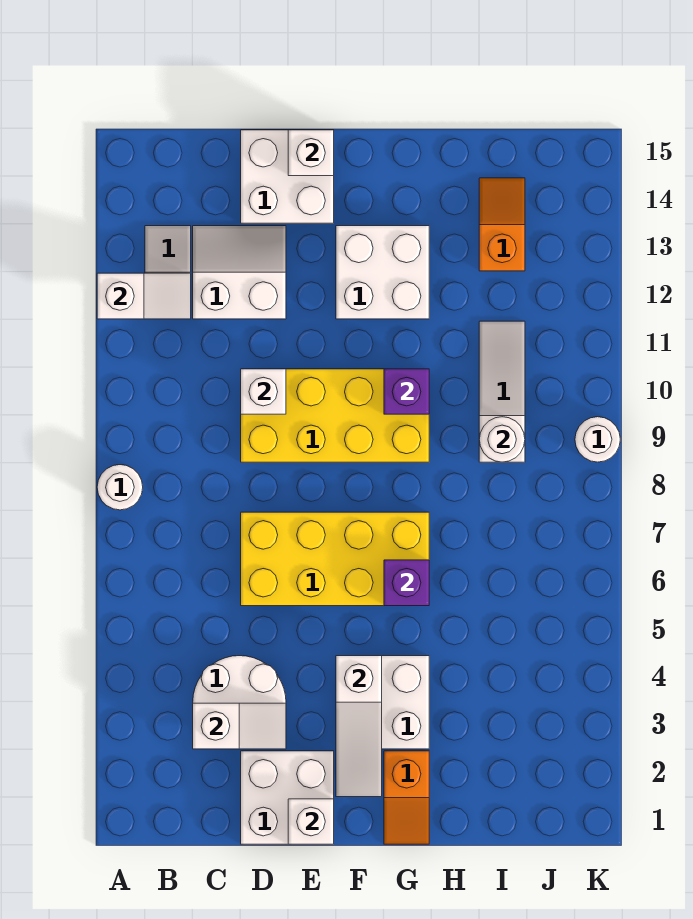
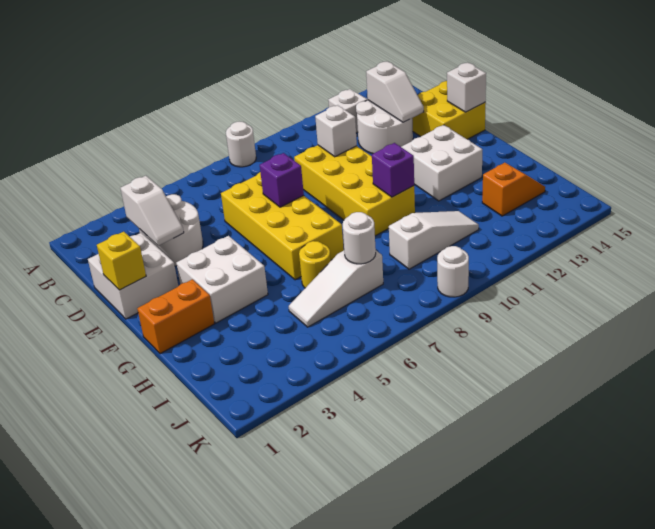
white slope A12:B12 level 2 top A -> white slope C13:D13 level 2 top C
white slope C12:D13 level 1 top 12 -> white round brick C12:D13 level 1
white brick D14:E15 level 1 -> yellow brick D14:E15 level 1
white brick E1 level 2 -> yellow brick E1 level 2
white slope F2:F4 level 2 top 4 -> white slope I5:I7 level 1 top 7
orange slope G1:G2 level 1 top 2 -> orange brick G1:G2 level 1
purple brick G6 level 2 -> purple brick E7 level 2
none -> yellow round brick H6 level 1
white round brick I9 level 2 -> white round brick I7 level 2

